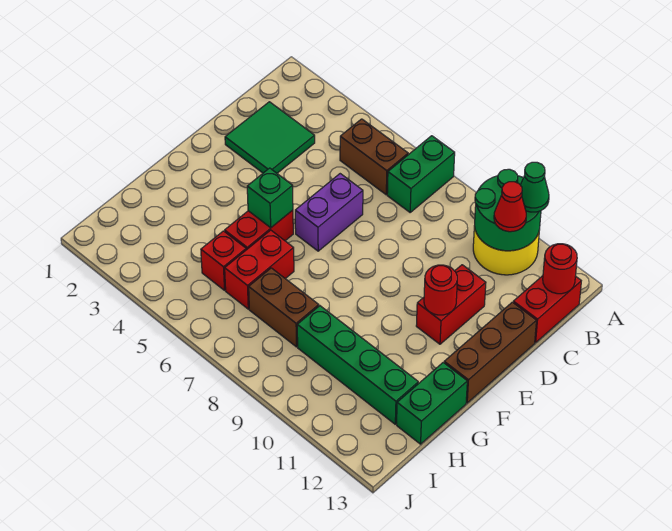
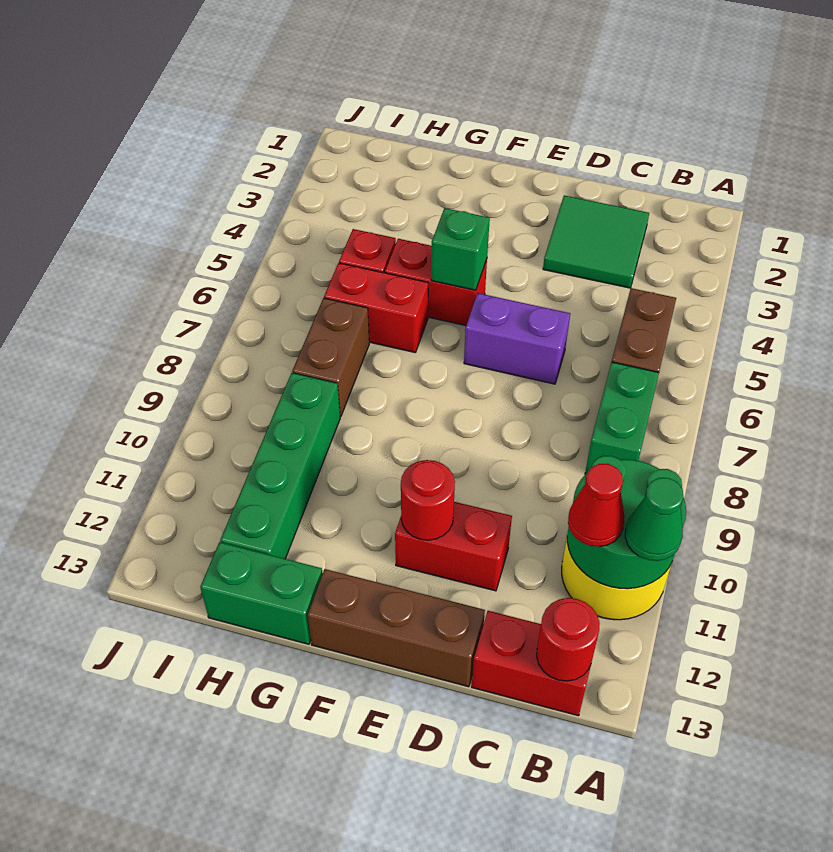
green brick A7:B7 level 1 -> green brick B7:B8 level 1

